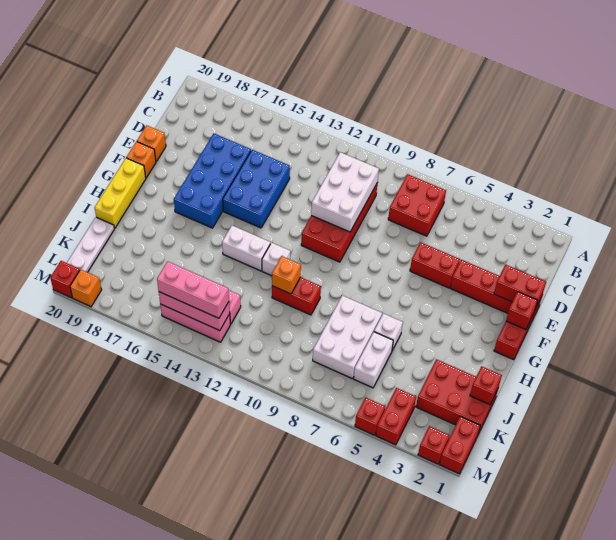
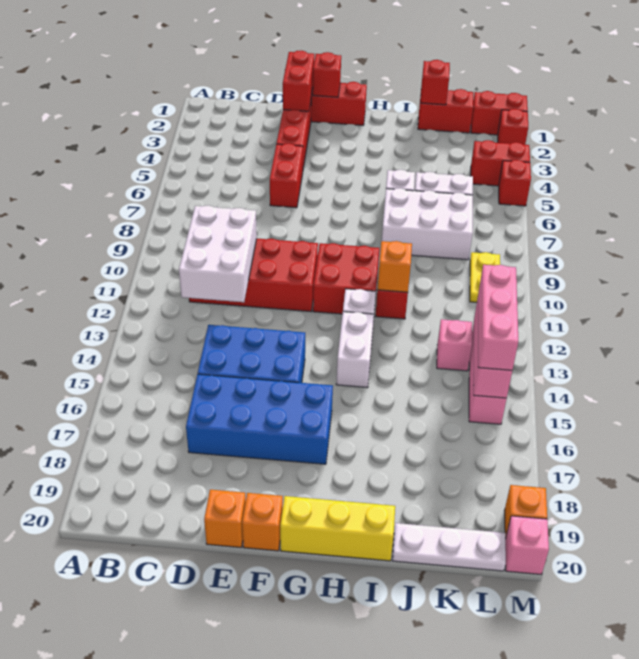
red brick B7:C8 level 1 -> red brick G10:H11 level 1
white brick C10:E11 level 2 -> white brick C10:D12 level 2
red brick J1:K3 level 1 -> red brick J1:K1 level 1
none -> yellow plate L9:L10 level 1
red brick M20 level 1 -> pink brick M20 level 1

